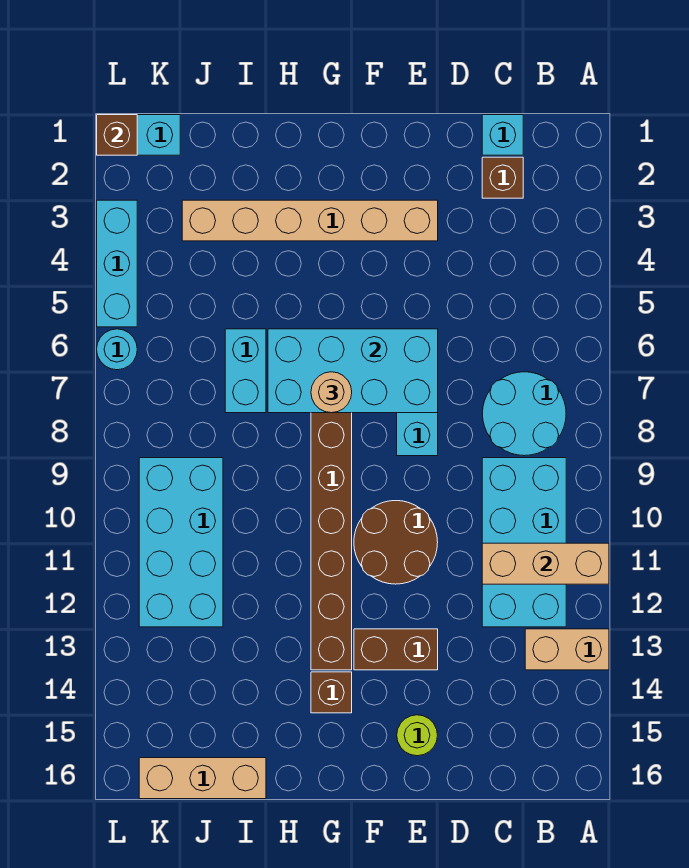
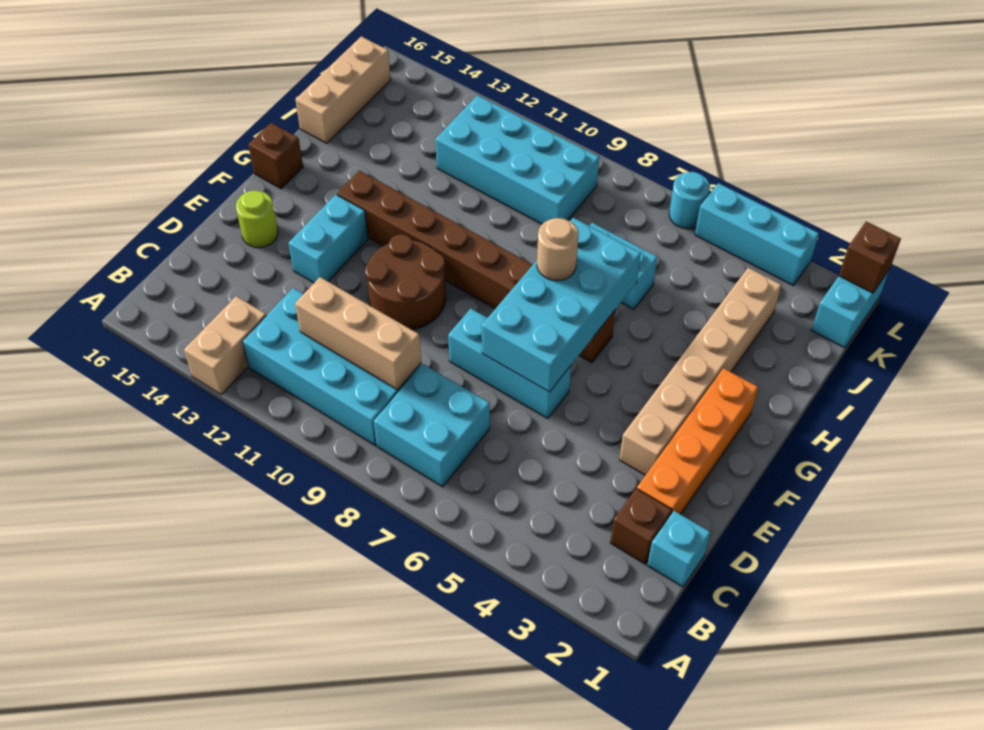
tan brick A11:C11 level 2 -> tan brick C9:C11 level 2
cyan round brick B7:C8 level 1 -> cyan brick B7:C8 level 1
none -> orange brick D2:G2 level 1
brown brick E13:F13 level 1 -> cyan brick E13:F13 level 1
brown brick G14 level 1 -> brown brick G16 level 1

